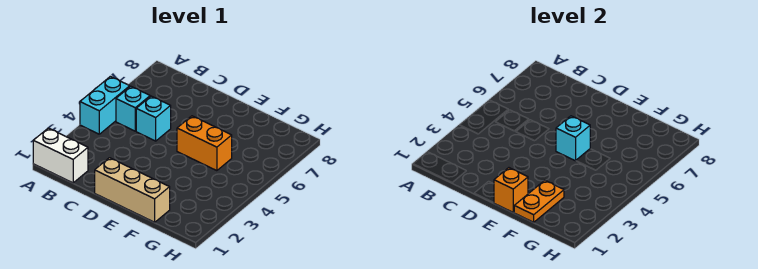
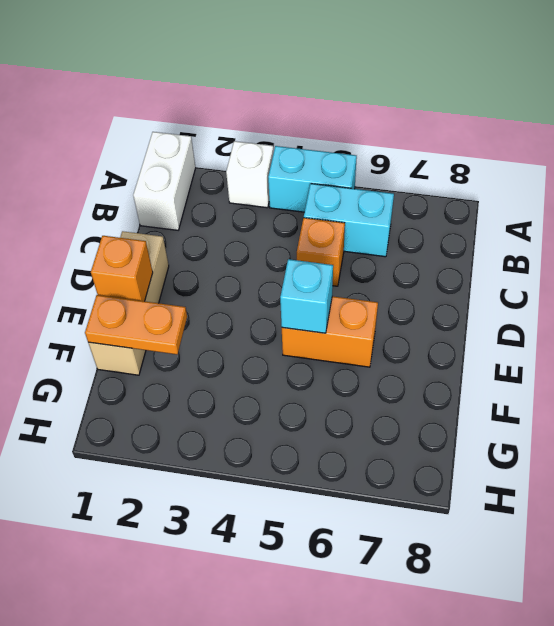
none -> white brick A3 level 1
cyan brick B5 level 1 -> cyan brick B5:B6 level 1
cyan brick C5 level 1 -> orange brick C5 level 1
orange brick E5:F5 level 1 -> orange brick E5:E6 level 1

